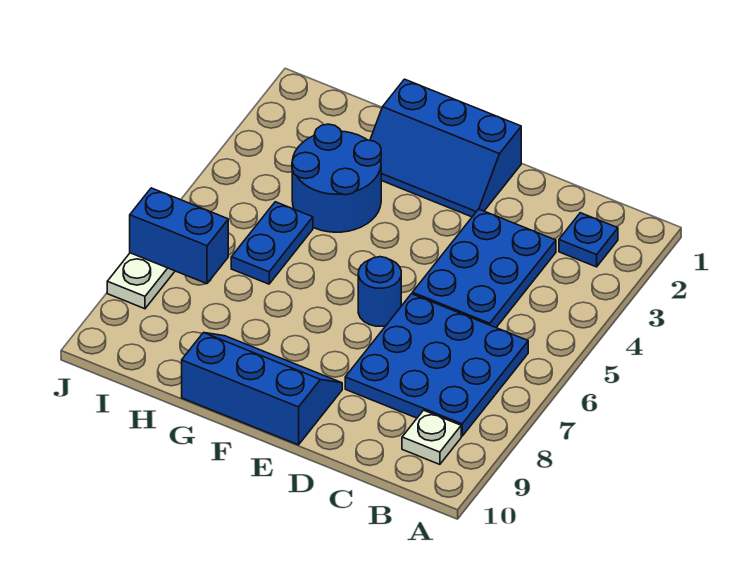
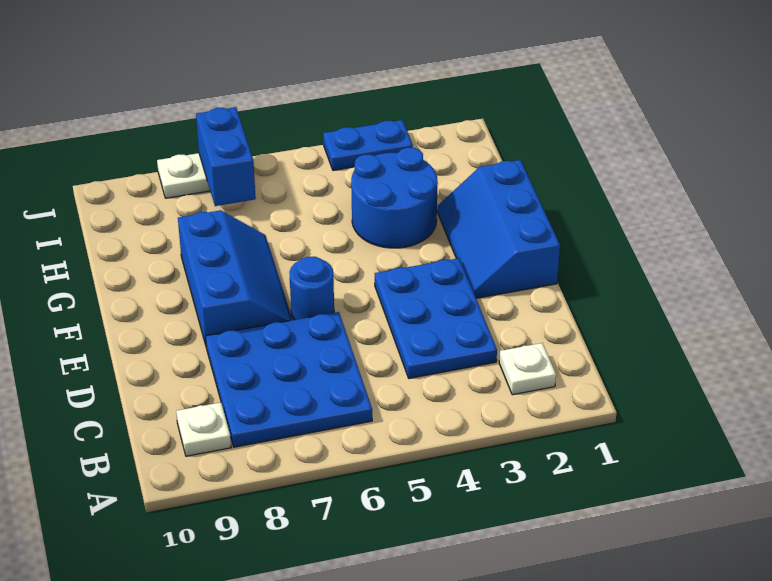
blue plate B2 level 1 -> white plate B2 level 1
blue plate C3:D5 level 1 -> blue plate C3:E4 level 1
blue slope E9:G10 level 1 top 10 -> blue slope E7:G8 level 1 top 8
blue plate H5:H6 level 1 -> blue plate J3:J4 level 1

